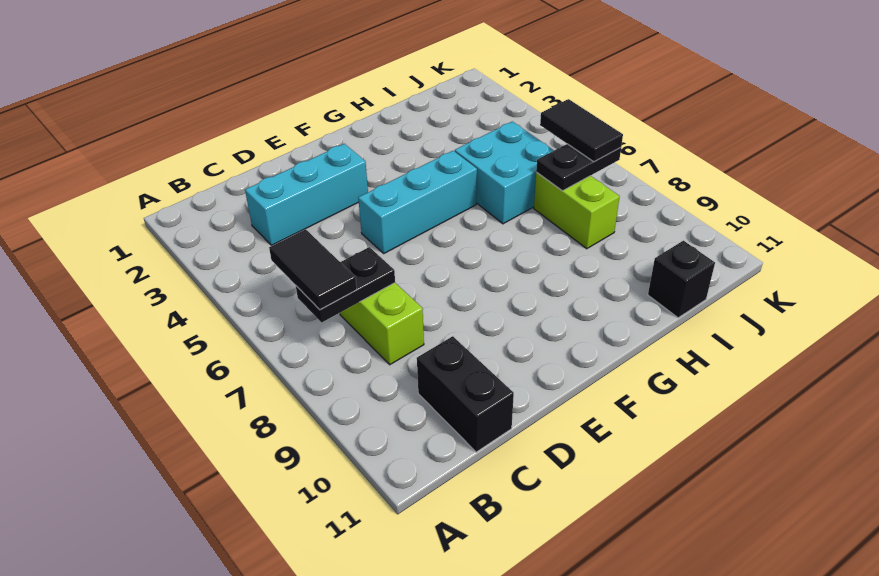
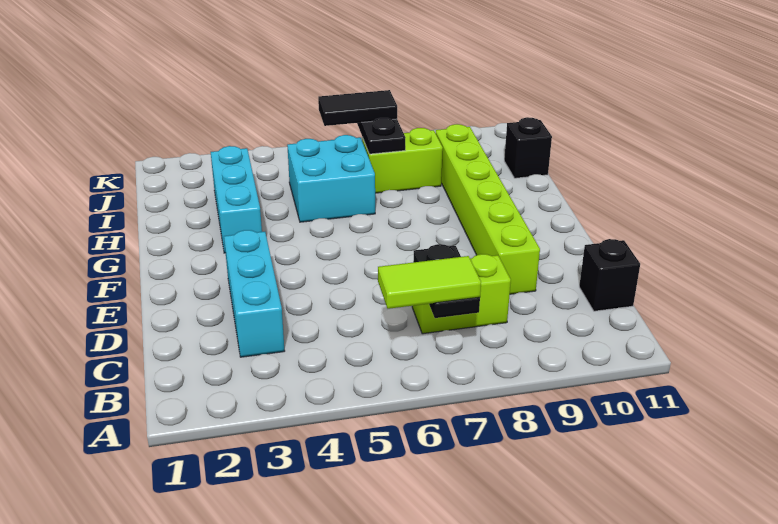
black tile B6:B7 level 3 -> lime tile B6:B7 level 3
black brick C10:C11 level 1 -> black brick C11 level 1
none -> lime brick D9:I9 level 1
cyan brick E5:G5 level 1 -> cyan brick G3:I3 level 1

